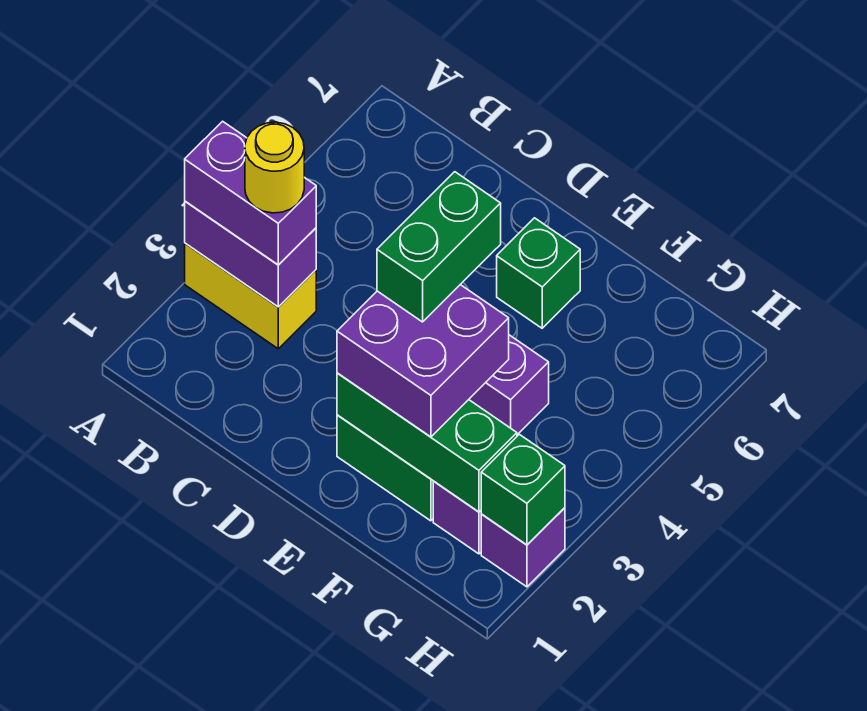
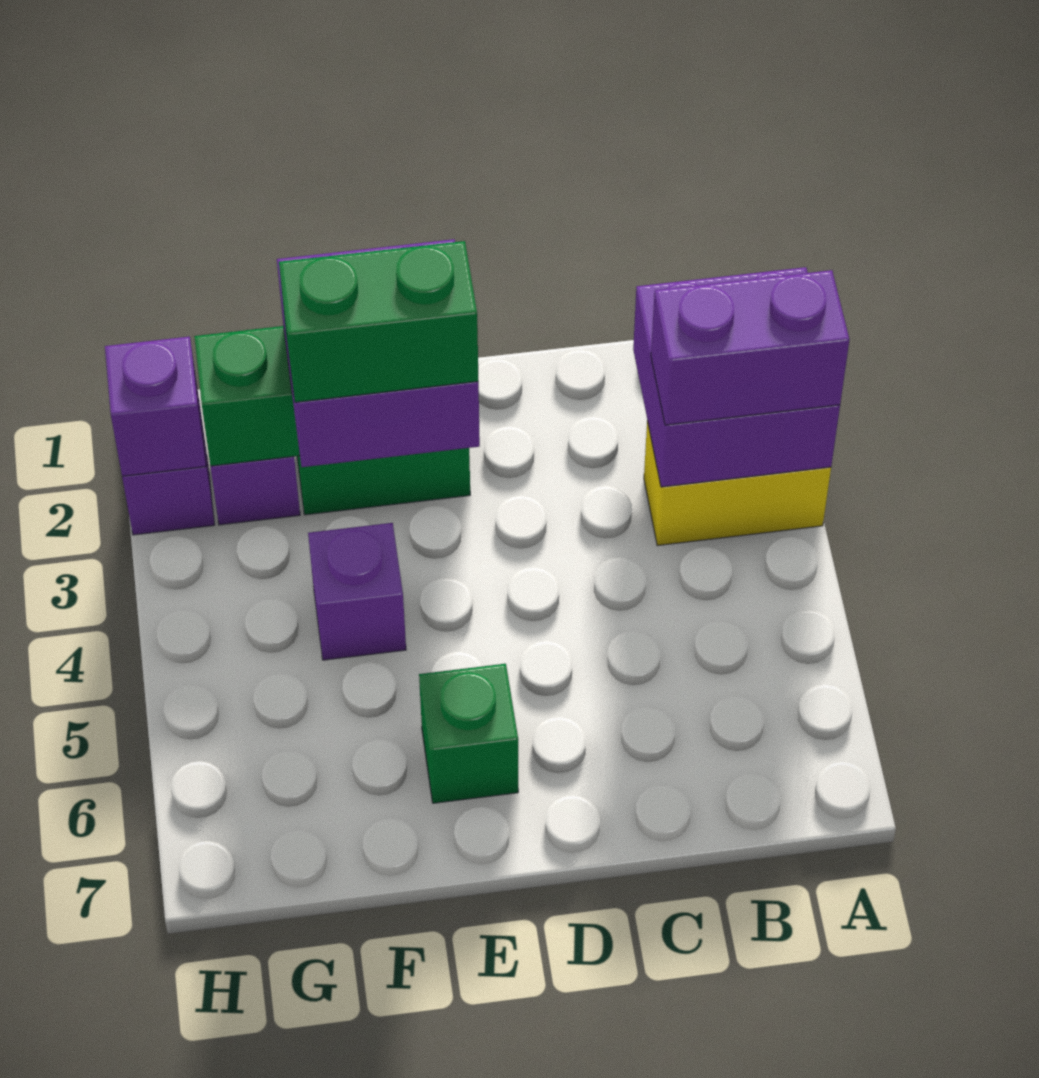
purple brick A3:B3 level 2 -> purple brick A2:B3 level 2
yellow round brick B3 level 4 -> none
green brick E3:E4 level 4 -> green brick E3:F3 level 4
green brick H2 level 2 -> purple brick H2 level 2

